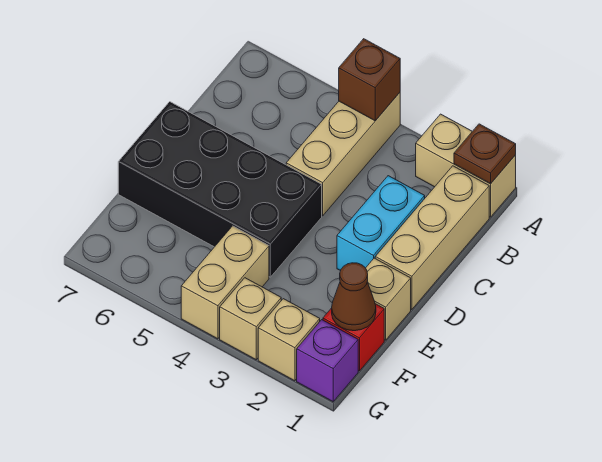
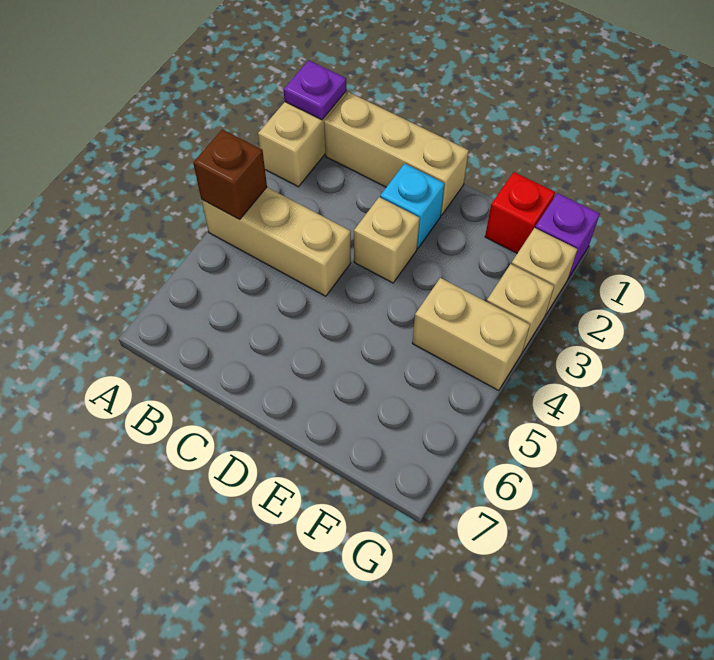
brown plate A1 level 2 -> purple plate A1 level 2
cyan brick C2:D2 level 1 -> cyan brick D2 level 1
black brick D4:E7 level 1 -> none
tan brick E1 level 1 -> tan brick D3 level 1
brown cone F1 level 2 -> none

